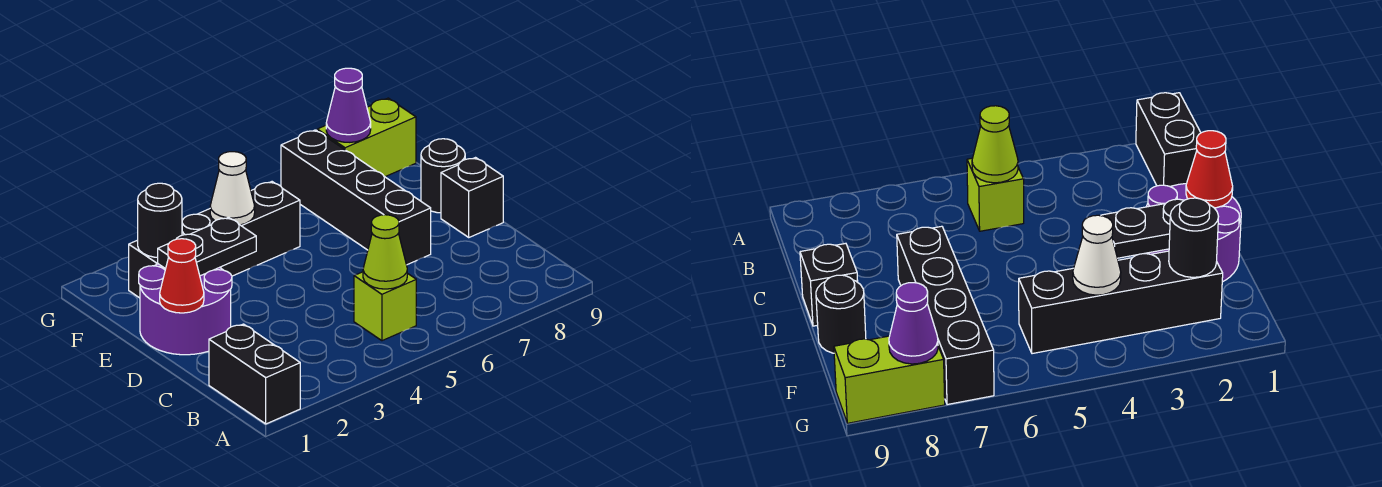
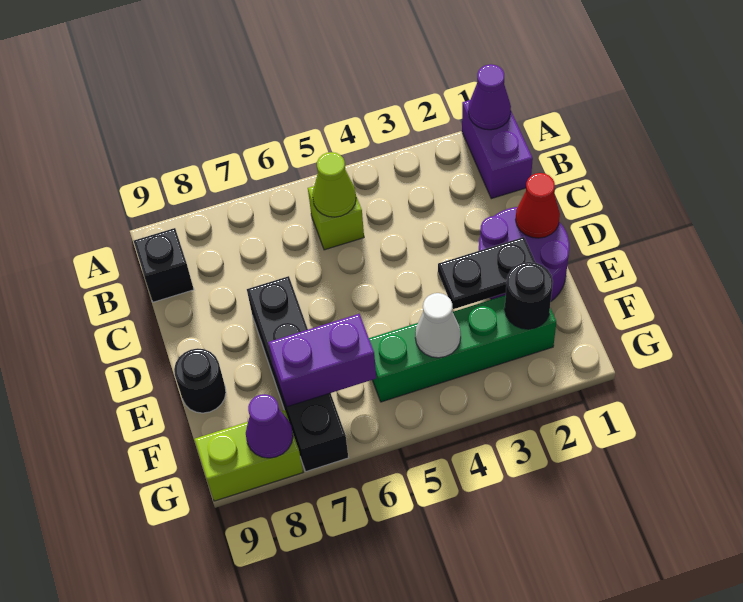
black brick A1:B1 level 1 -> purple brick A1:B1 level 1
none -> purple cone A1 level 2
black brick D9 level 1 -> black brick B9 level 1
black brick F2:F5 level 1 -> green brick F2:F5 level 1
none -> purple brick F6:F7 level 2

